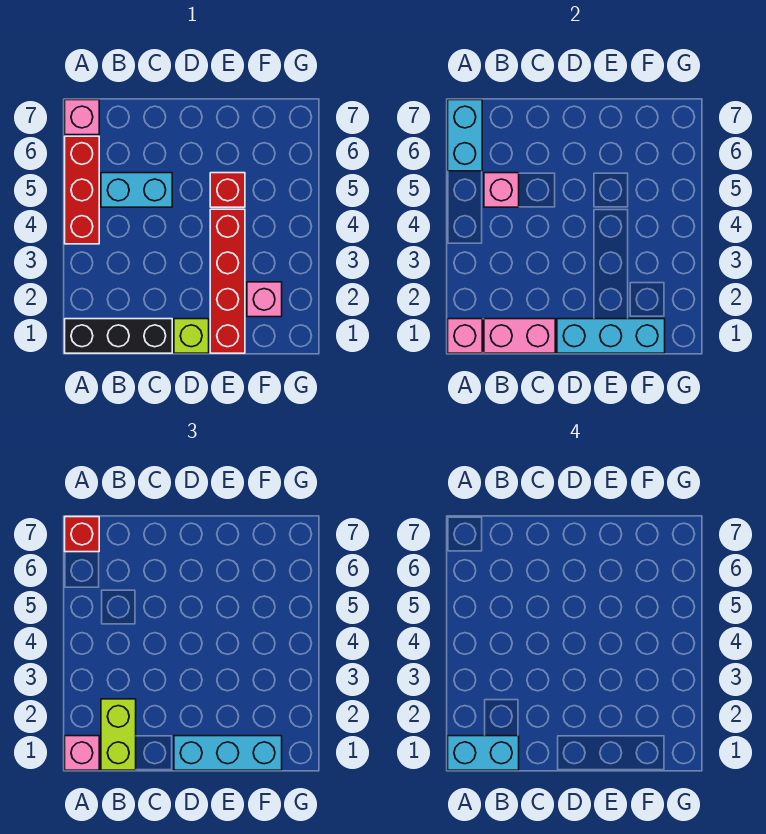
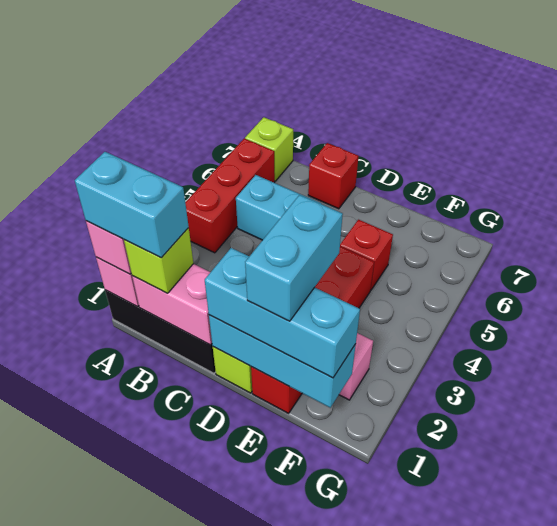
cyan brick A6:A7 level 2 -> cyan brick E1:E2 level 4
pink brick A7 level 1 -> lime brick A7 level 1
red brick A7 level 3 -> red brick C7 level 1
lime brick B1:B2 level 3 -> lime brick B1 level 3
pink brick B5 level 2 -> none

